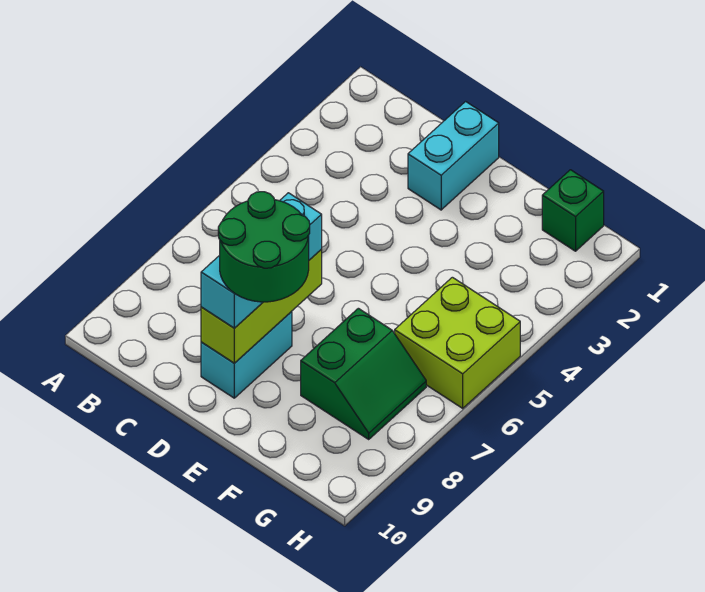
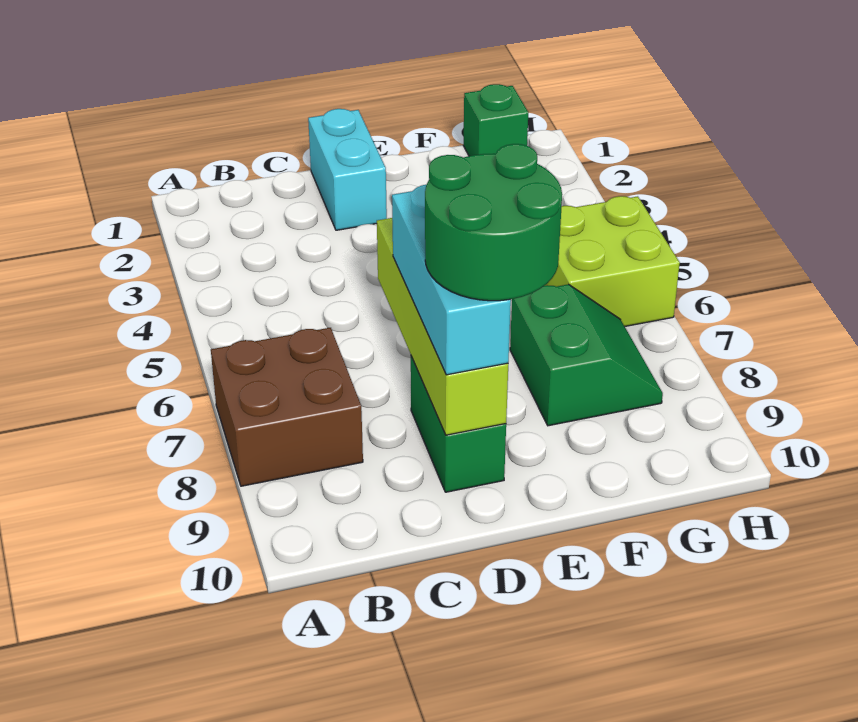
none -> brown brick A7:B8 level 1
lime brick D7:D9 level 2 -> lime brick D6:D9 level 2
cyan brick D8:D9 level 1 -> green brick D8:D9 level 1

